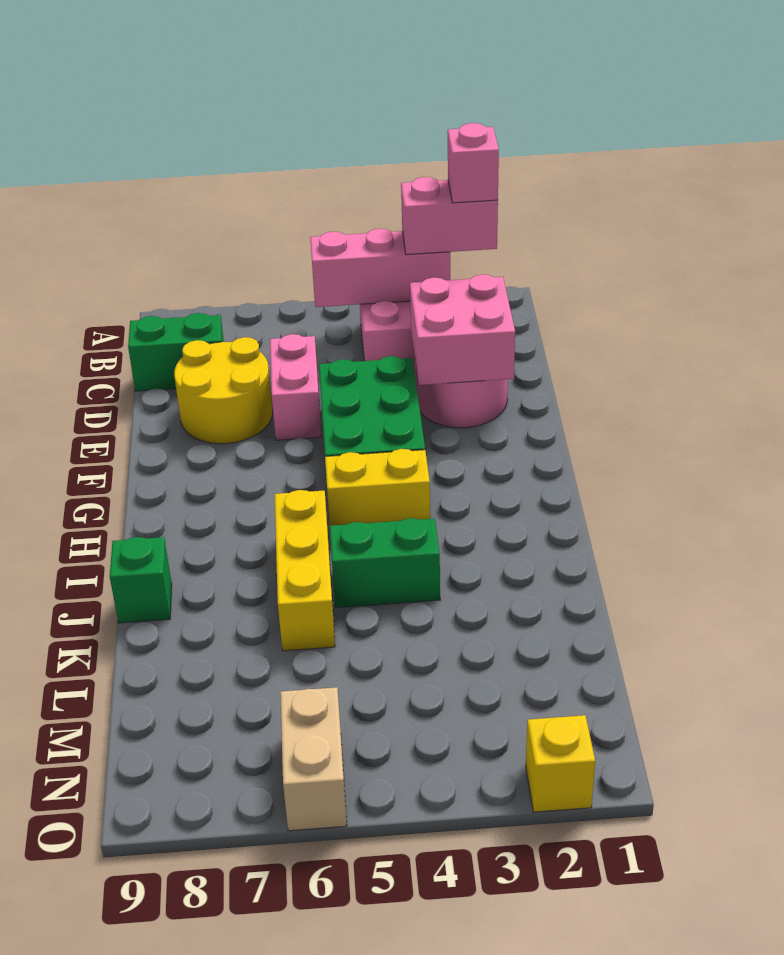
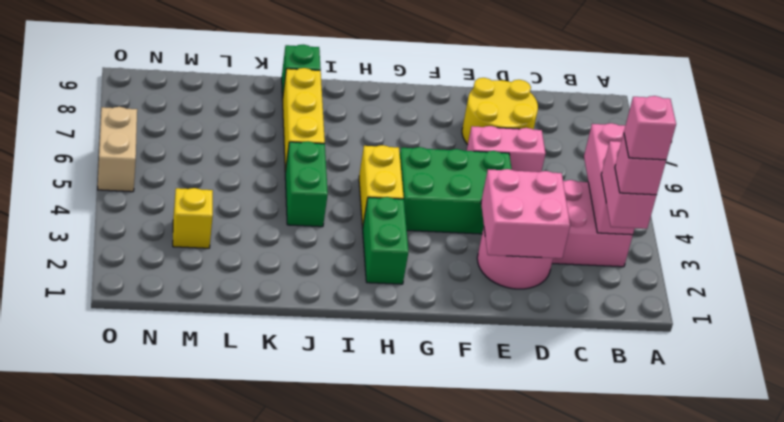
none -> pink brick B2 level 5
green brick C8:C9 level 1 -> green brick H2:H3 level 1
yellow brick I6:K6 level 1 -> yellow brick J6:J8 level 1
tan brick N6:O6 level 1 -> tan brick O5:O6 level 1
yellow brick O2 level 1 -> yellow brick M3 level 1

